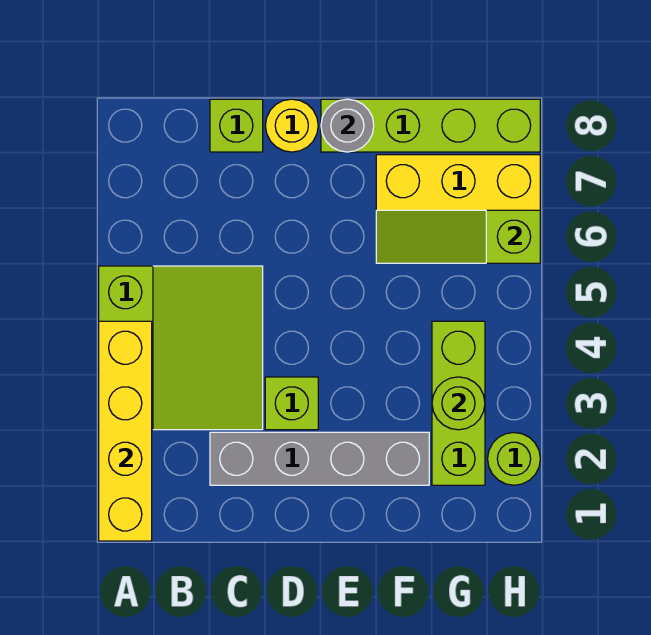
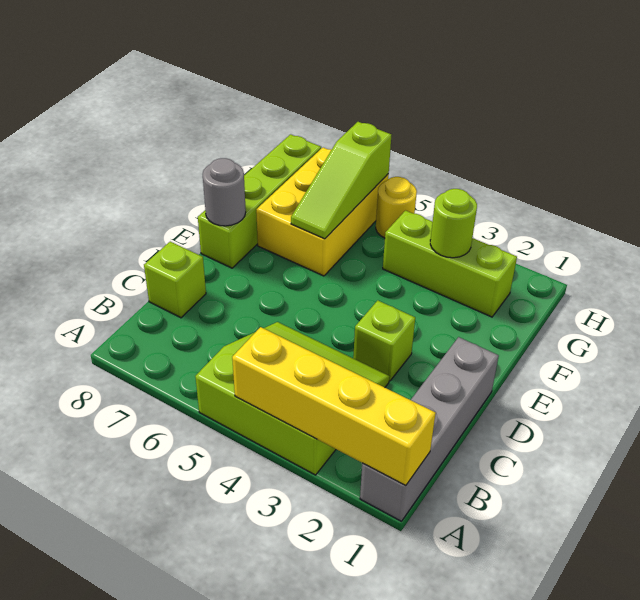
grey brick C2:F2 level 1 -> grey brick A1:D1 level 1
yellow round brick D8 level 1 -> yellow round brick H5 level 1
lime round brick H2 level 1 -> none

